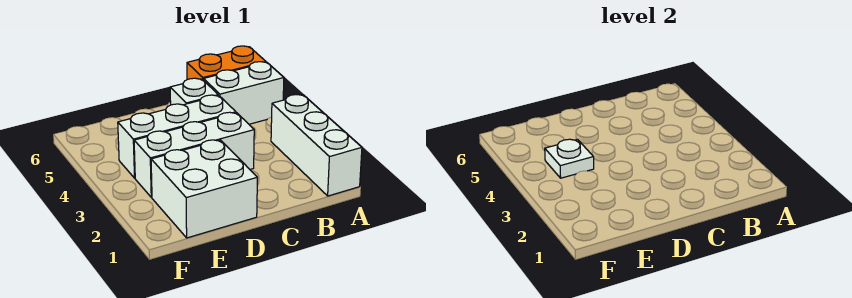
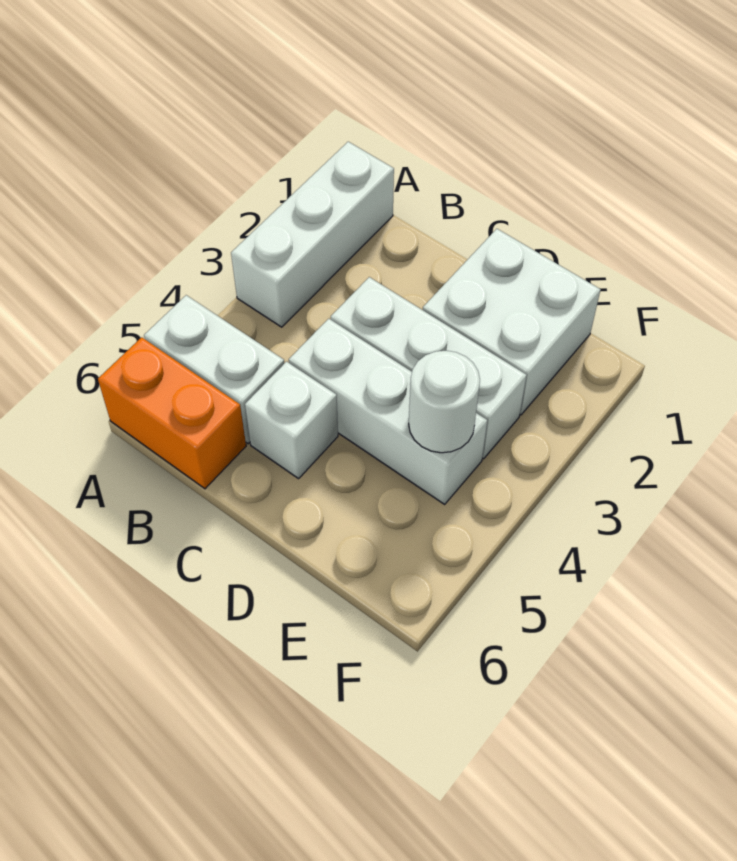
white plate E4 level 2 -> white round brick E4 level 2

